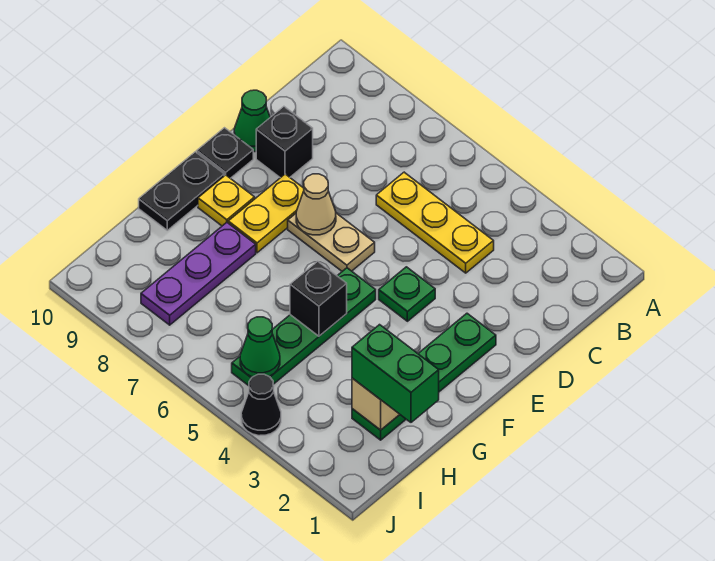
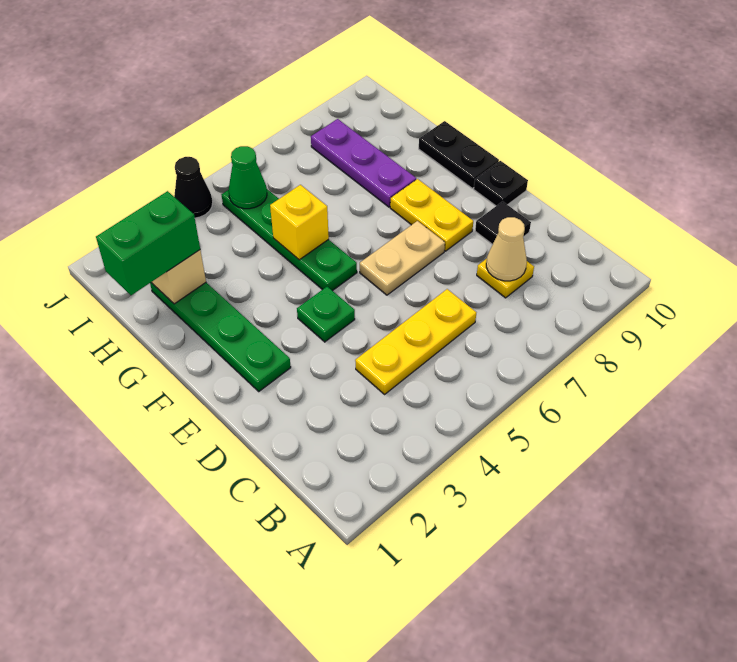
black brick D9 level 1 -> black tile D9 level 1
green cone D10 level 1 -> none
tan cone E7 level 2 -> tan cone C8 level 2
yellow plate F9 level 1 -> yellow plate C8 level 1
black brick G5 level 2 -> yellow brick G5 level 2

